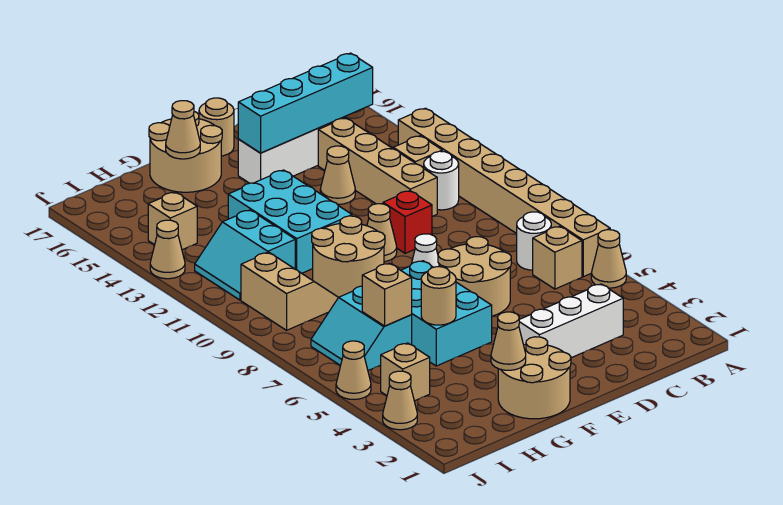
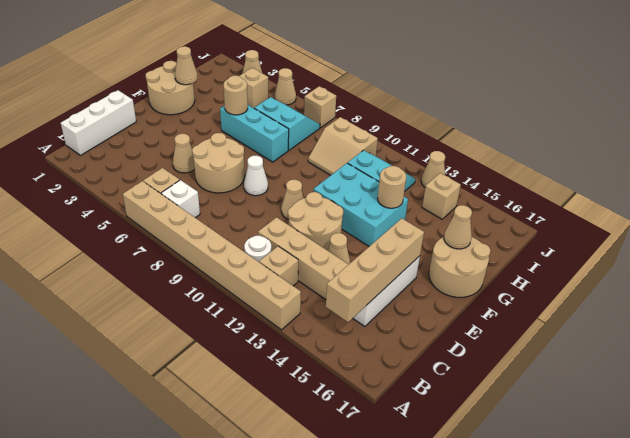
tan cone A5 level 1 -> tan cone D5 level 1
white round brick B7 level 1 -> white brick B7 level 1
cyan brick B15:E15 level 2 -> tan brick B15:E15 level 2
white brick C3:E3 level 1 -> white brick B1:D1 level 1
red brick D10 level 1 -> none
tan round brick E17 level 1 -> tan round brick G13 level 2
cyan brick F5:G7 level 1 -> cyan brick G5:G7 level 1
tan round brick F9:G10 level 1 -> tan round brick D11:E12 level 1
tan brick H6 level 2 -> tan brick J7 level 1

